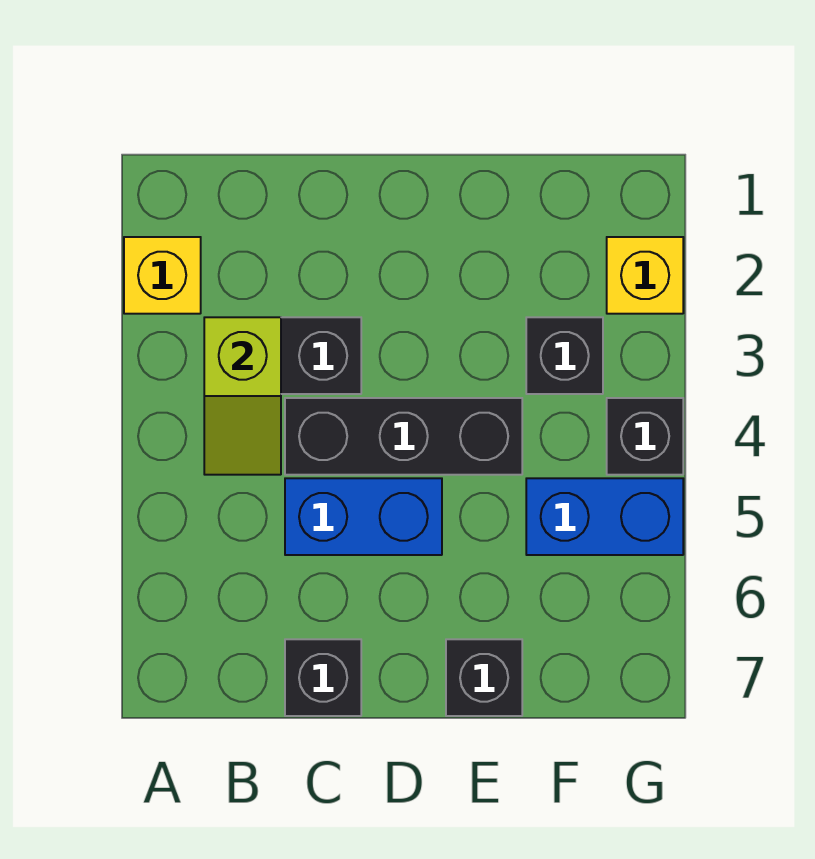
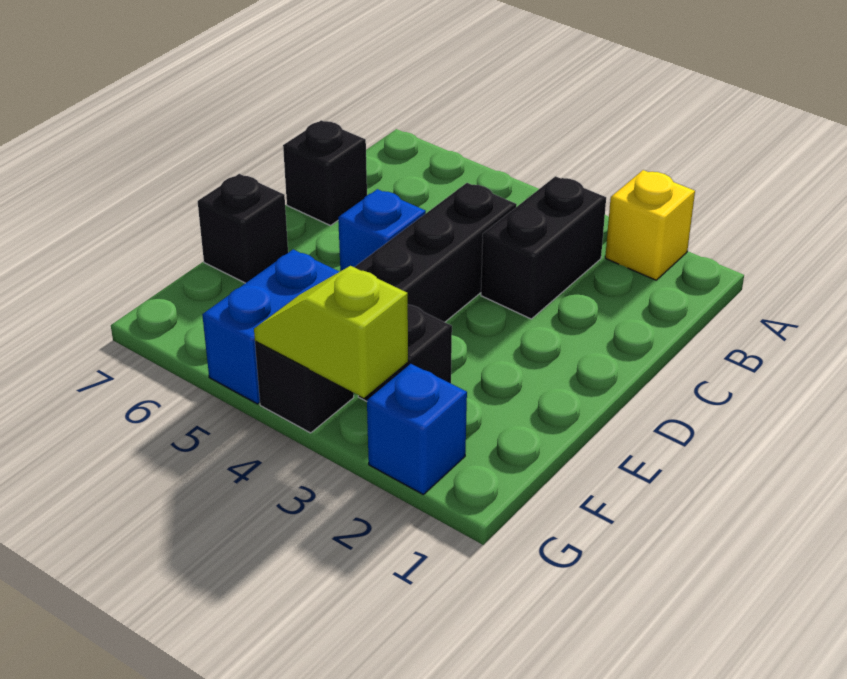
lime slope B3:B4 level 2 top 3 -> lime slope G3:G4 level 2 top 3
blue brick C5:D5 level 1 -> blue brick D5 level 1
yellow brick G2 level 1 -> blue brick G2 level 1

